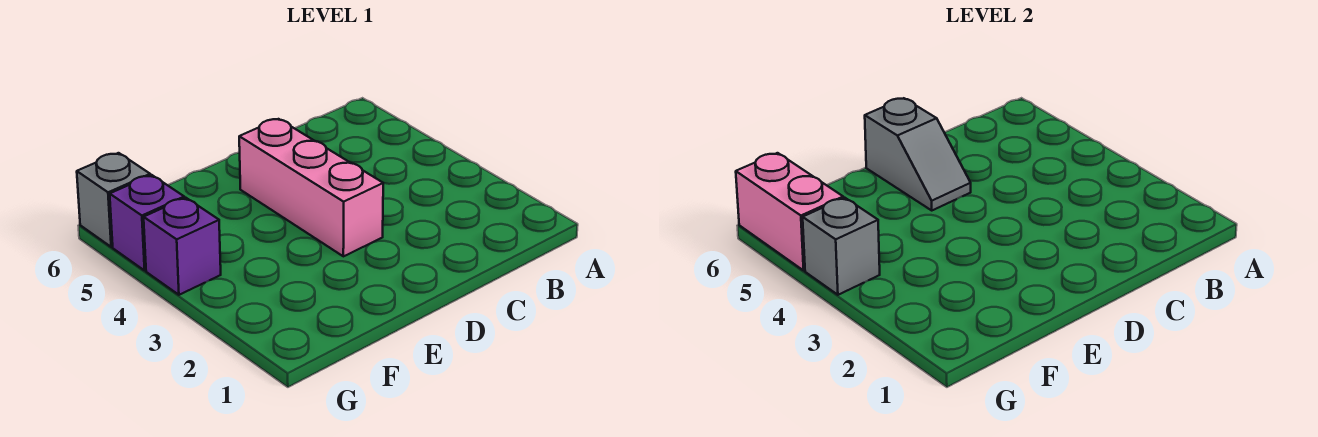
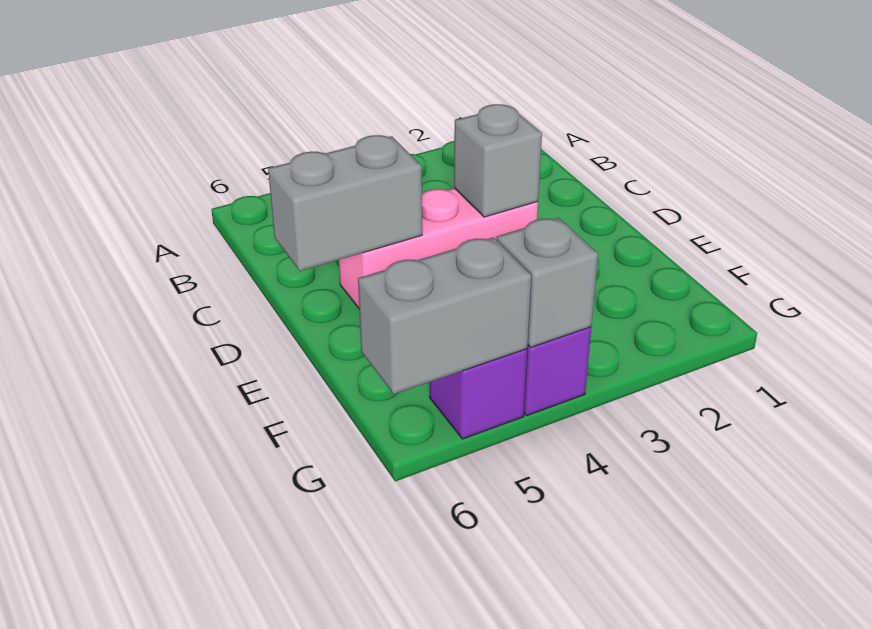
grey slope D5:D6 level 2 top 6 -> grey brick D5:D6 level 2
pink brick G5:G6 level 2 -> grey brick G5:G6 level 2
grey brick G6 level 1 -> grey brick D3 level 2

